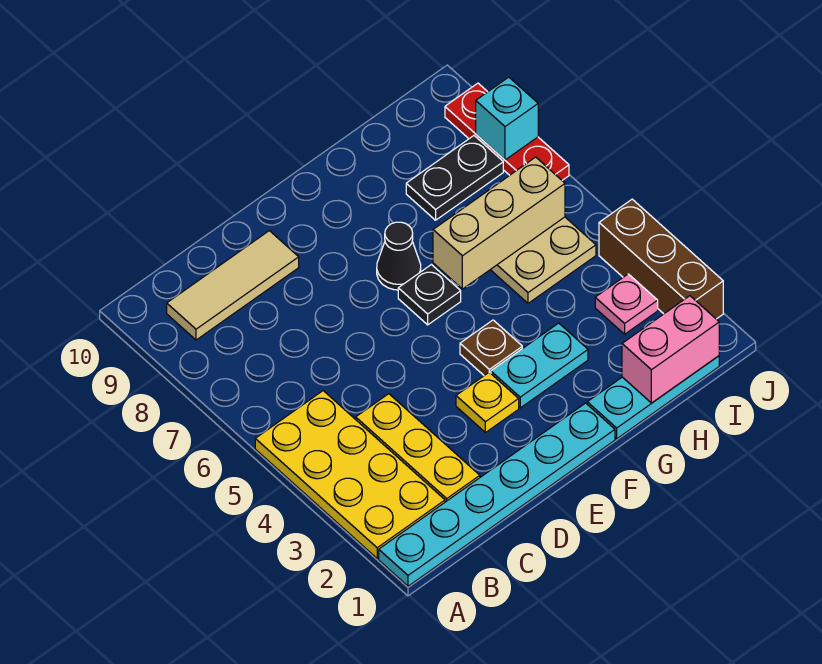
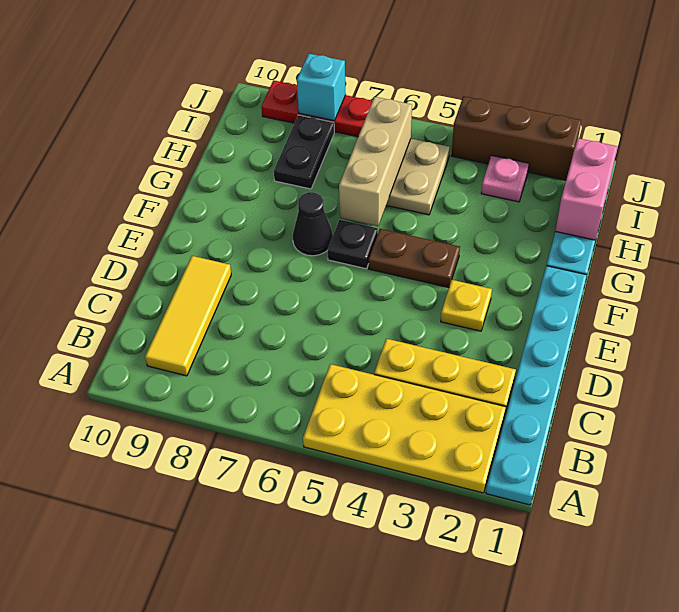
tan tile B9:D9 level 1 -> yellow tile B9:D9 level 1
cyan plate F3:G3 level 1 -> none
brown plate F4 level 1 -> brown plate F4:F5 level 1

